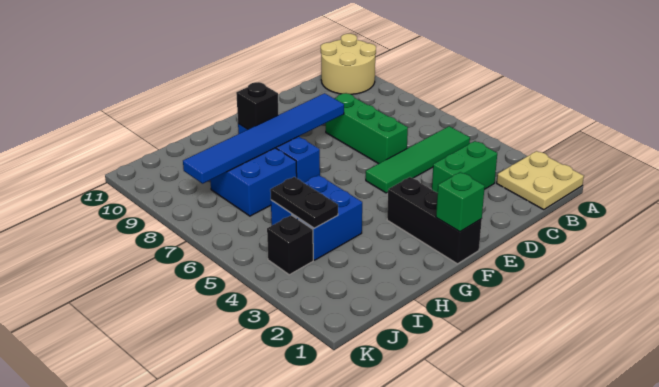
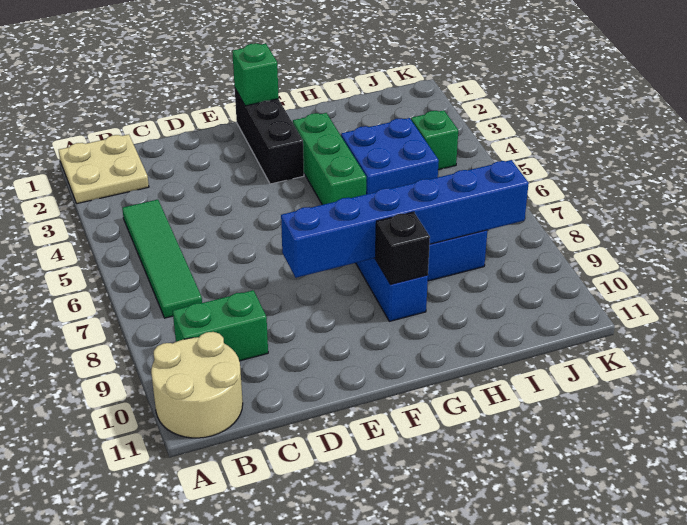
green tile B5:E5 level 1 -> green tile B4:B7 level 1
green brick C3:D3 level 1 -> green brick B9:C9 level 1
green brick D6:D8 level 1 -> green brick G3:G5 level 1
blue tile E8:J8 level 2 -> blue brick E8:J8 level 2
black plate I4:I5 level 2 -> none
black brick J4 level 1 -> green brick J4 level 1

